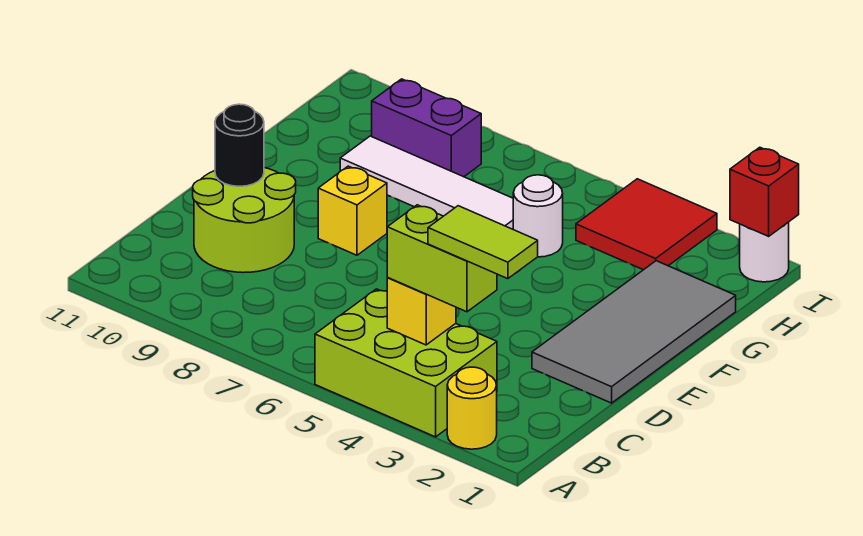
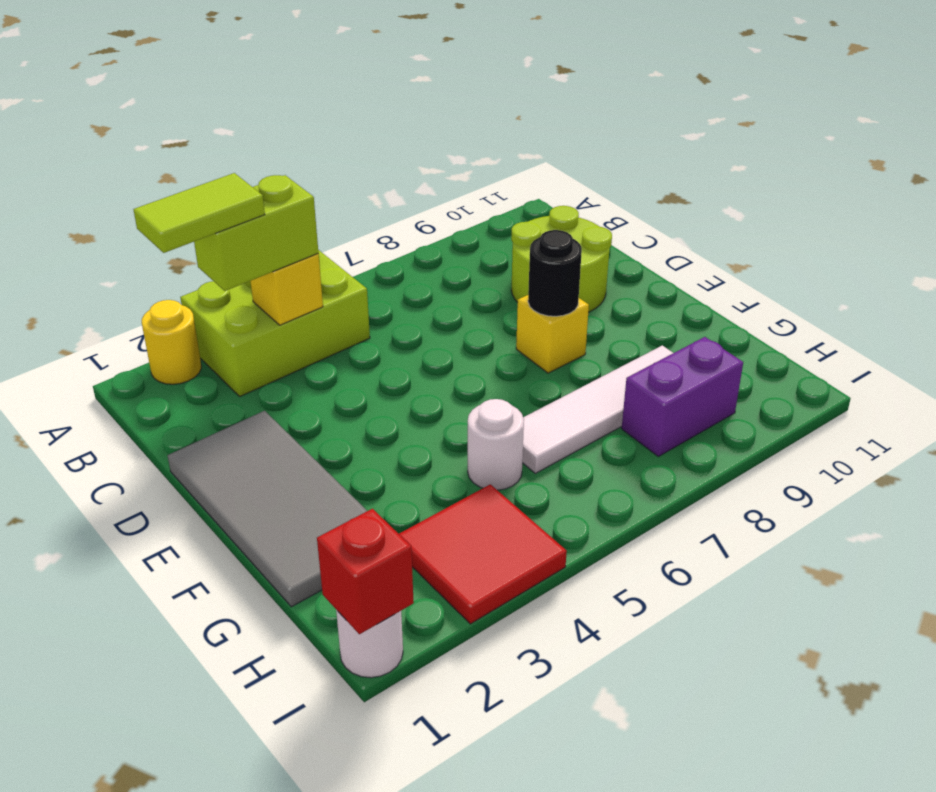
black round brick D10 level 2 -> black round brick E8 level 2

